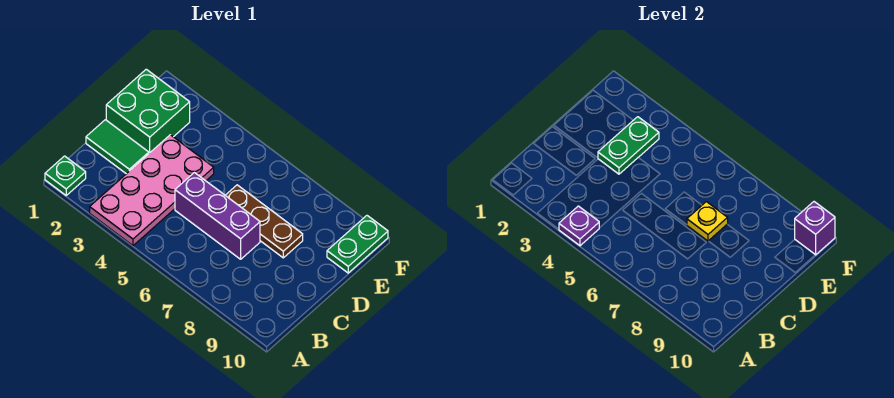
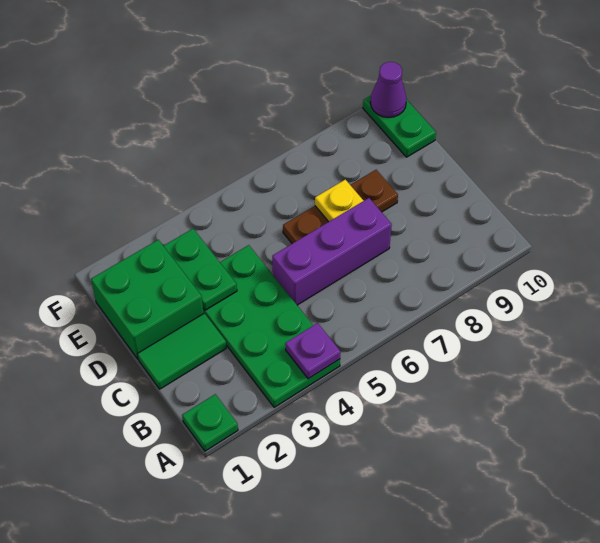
pink plate A3:D4 level 1 -> green plate A3:D4 level 1
purple brick F10 level 2 -> purple cone F10 level 2

